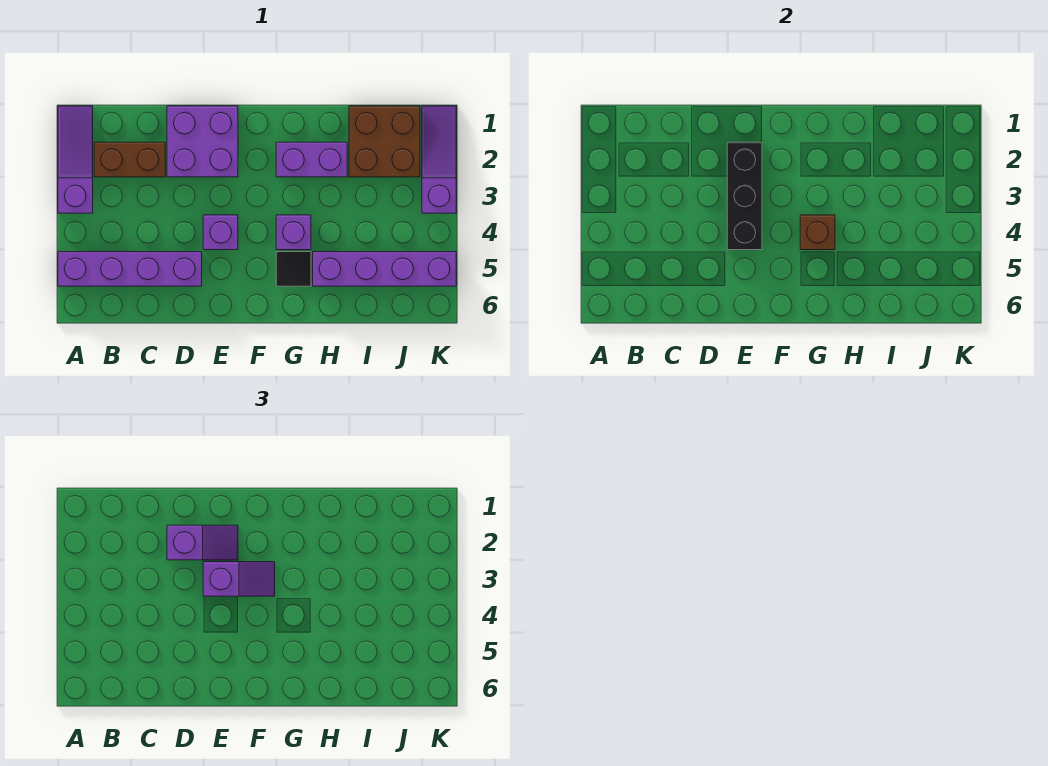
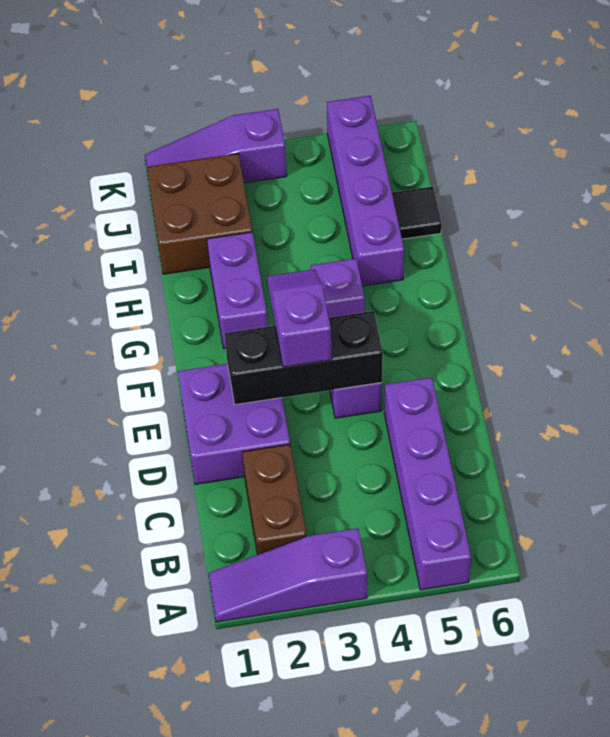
purple slope D2:E2 level 3 top D -> none
brown brick G4 level 2 -> none
black tile G5 level 1 -> black tile I6 level 1

